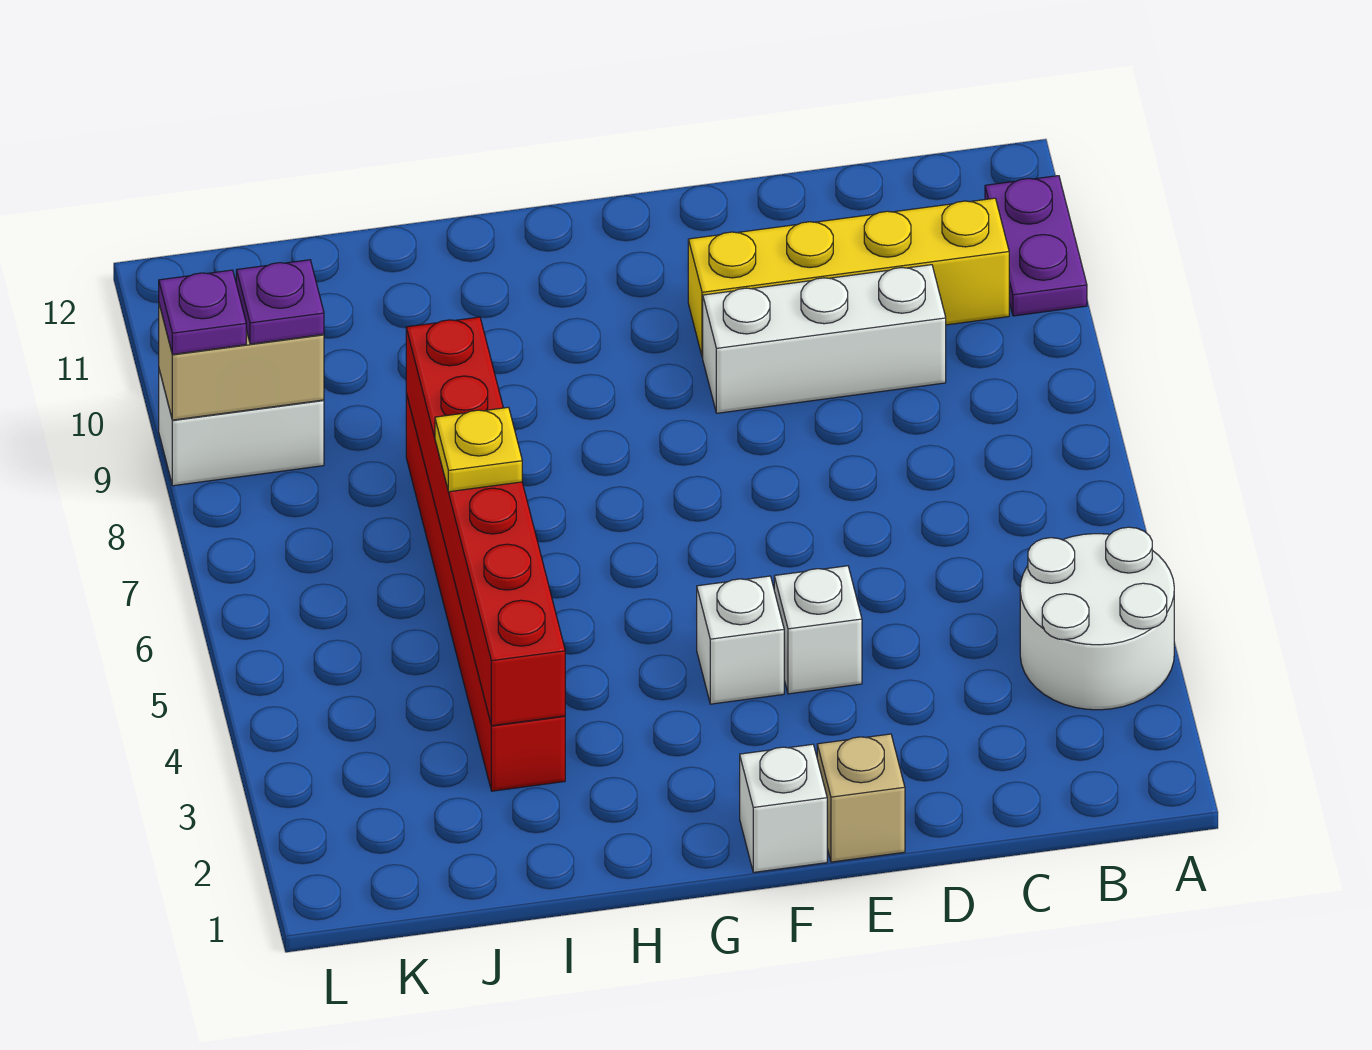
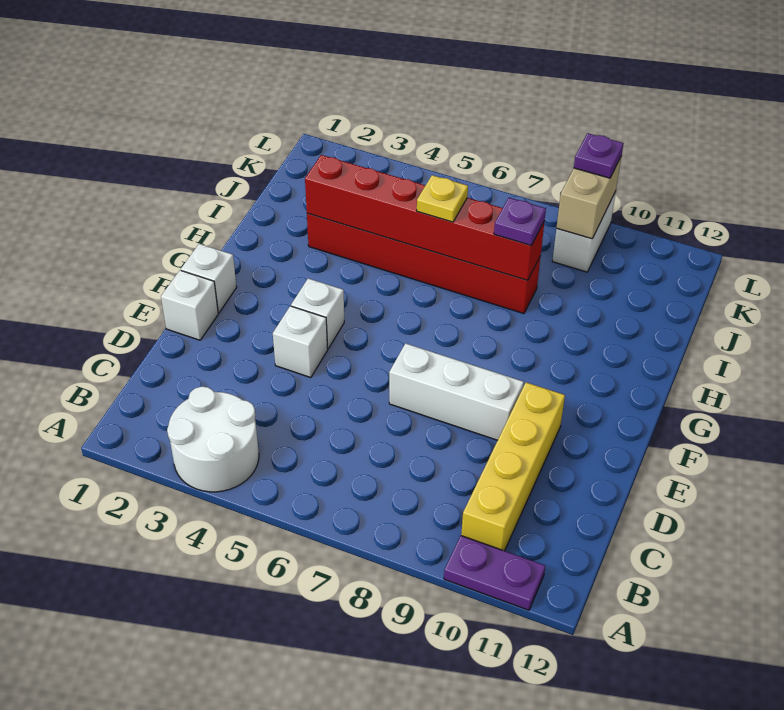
white brick C9:E9 level 1 -> white brick E7:E9 level 1
tan brick E1 level 1 -> white brick E1 level 1
purple plate K9 level 3 -> purple plate I8 level 3

